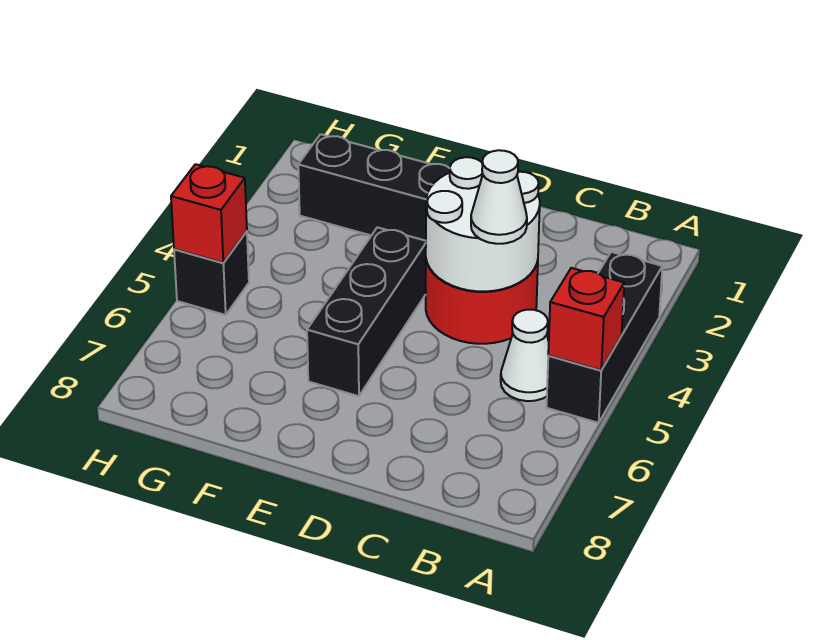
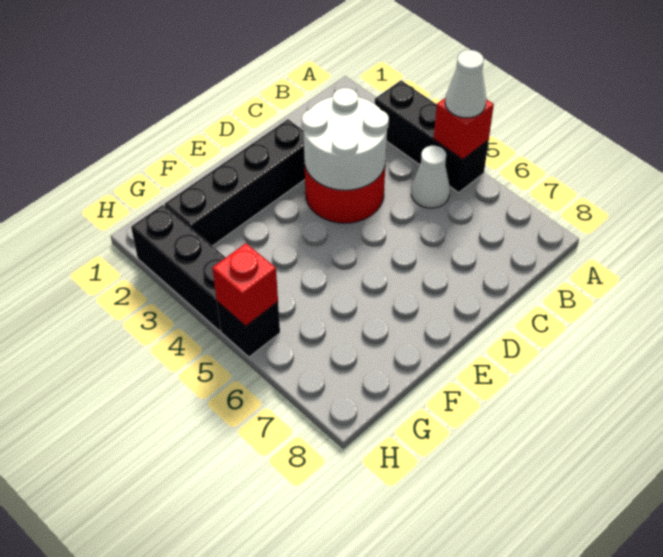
white cone C4 level 3 -> white cone A5 level 3
black brick E4:E6 level 1 -> black brick H2:H4 level 1

